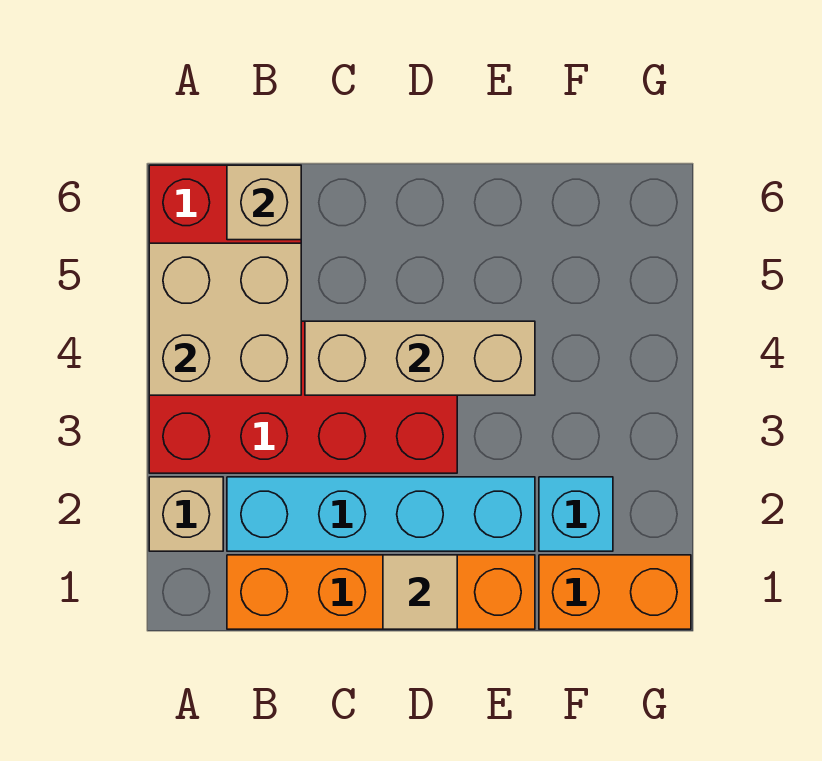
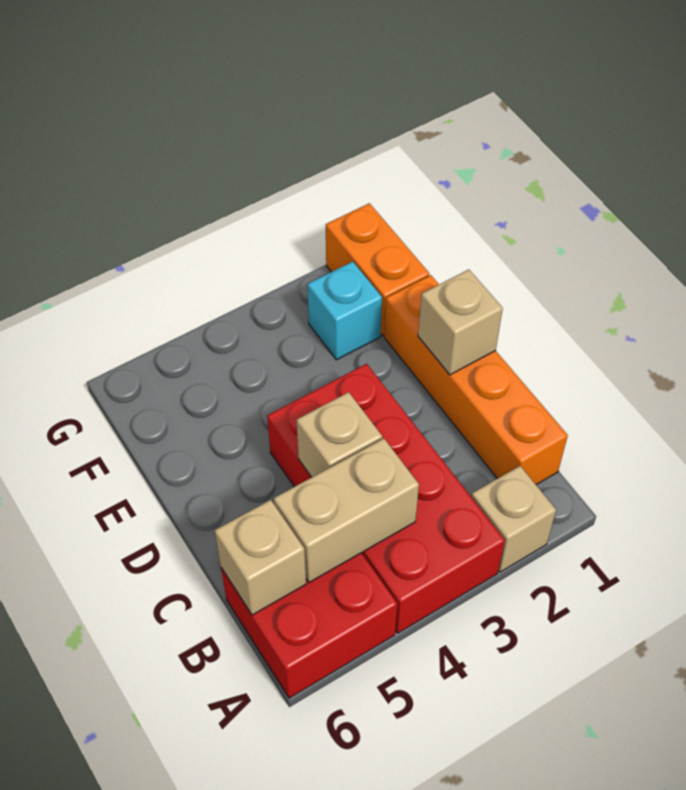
tan brick A4:B5 level 2 -> tan brick B4:B5 level 2
cyan brick B2:E2 level 1 -> none
tan brick C4:E4 level 2 -> tan brick C4 level 2
tan tile D1 level 2 -> tan brick D1 level 2

